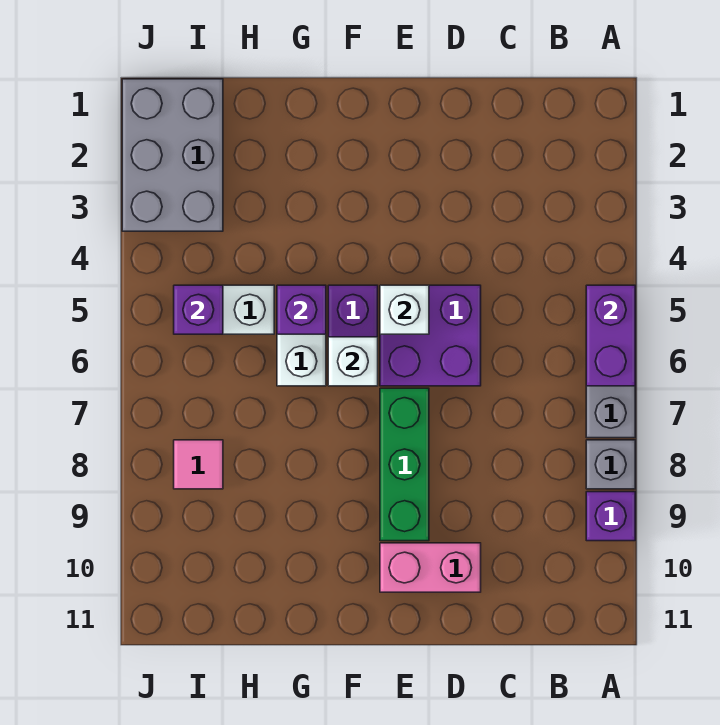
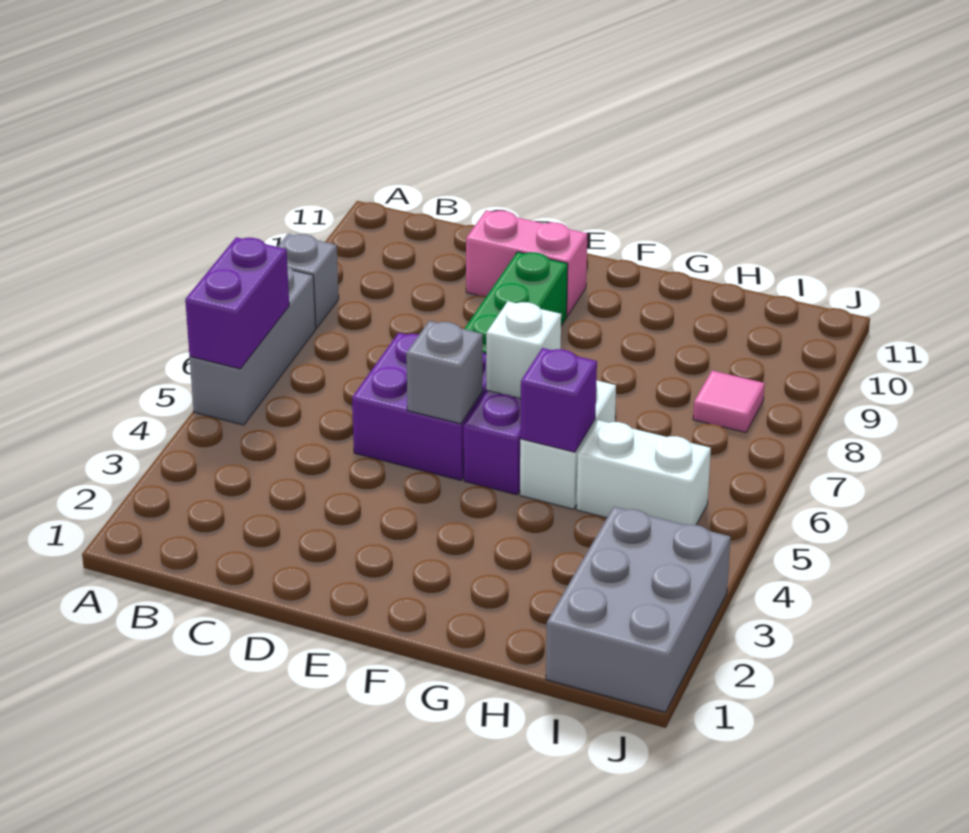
purple brick A9 level 1 -> none
white brick E5 level 2 -> grey brick E5 level 2
purple brick I5 level 2 -> none

